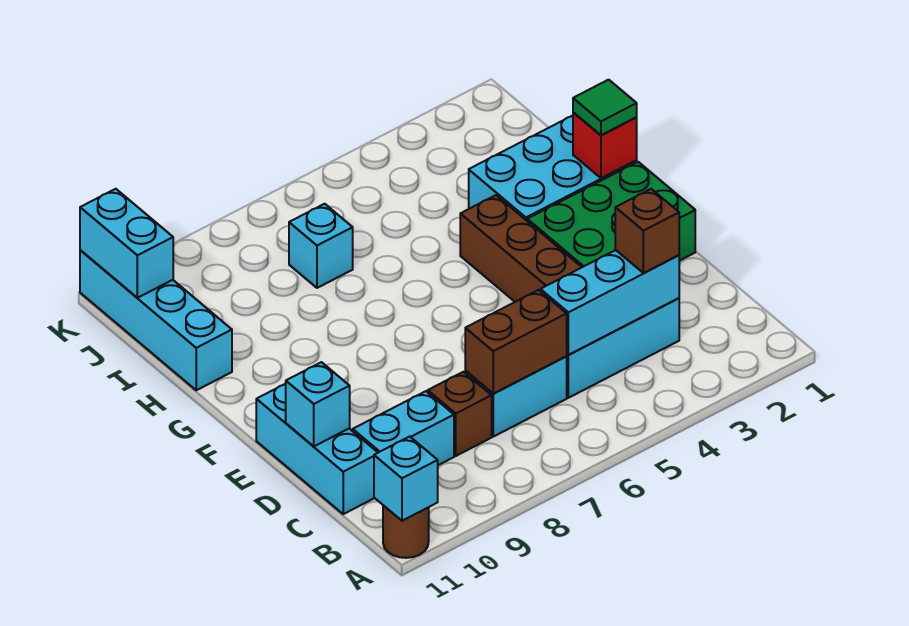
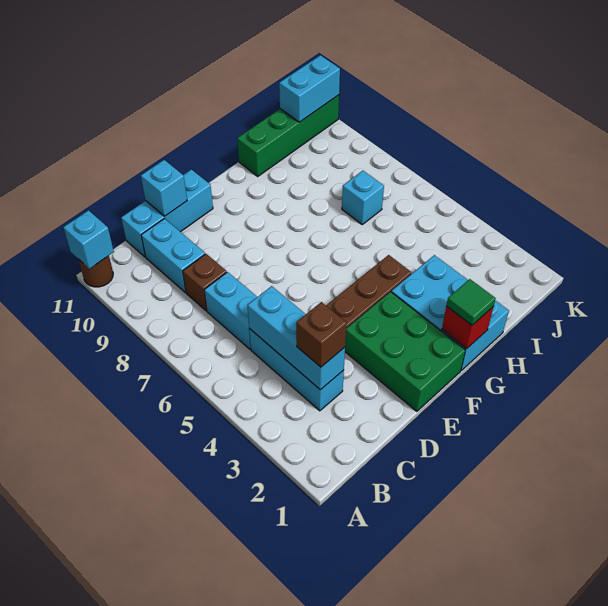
brown brick C6:C7 level 2 -> none
cyan brick H11:K11 level 1 -> green brick H11:K11 level 1

